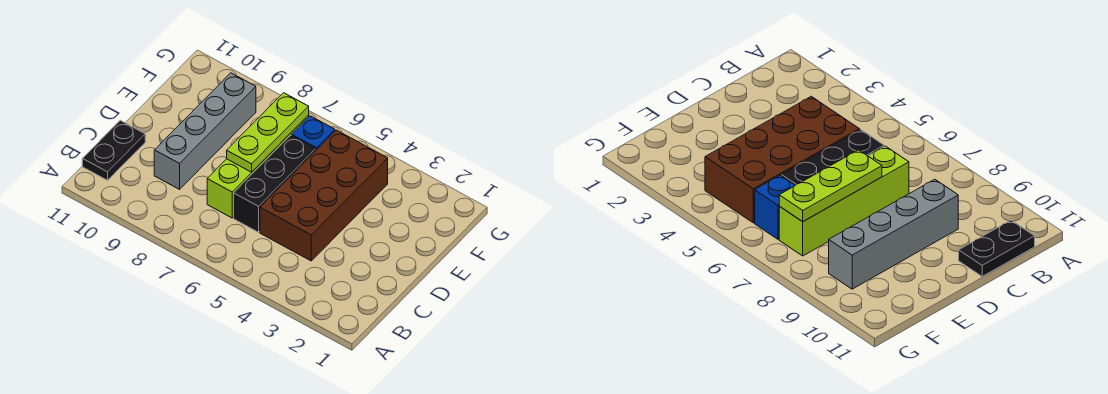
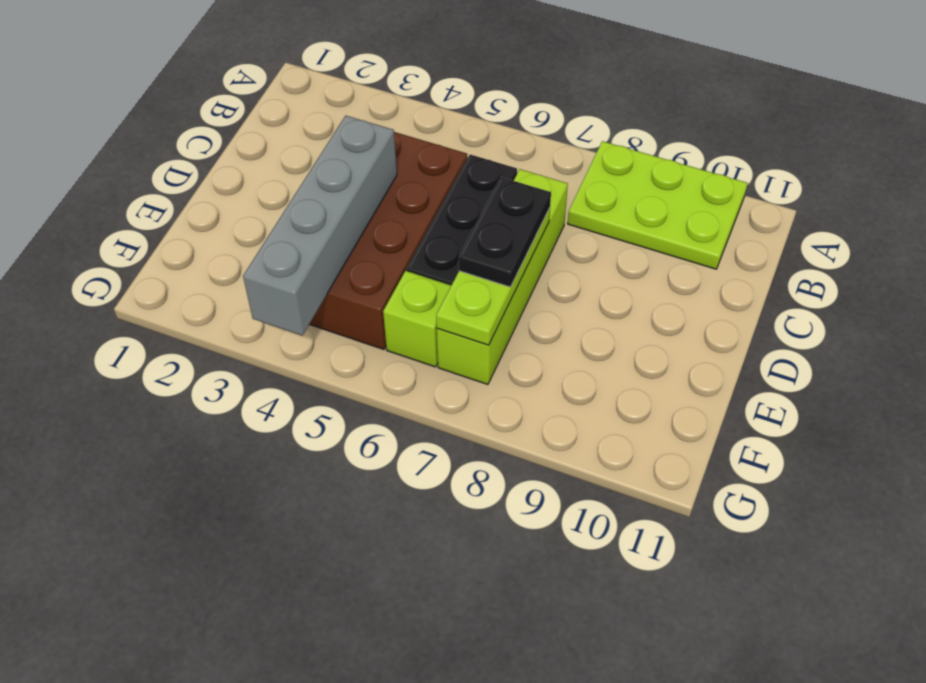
none -> lime plate A8:B10 level 1
black plate B11:C11 level 1 -> black plate D7:E7 level 3
grey brick C9:F9 level 1 -> grey brick D4:G4 level 2
blue brick F6 level 1 -> lime brick F6 level 1

